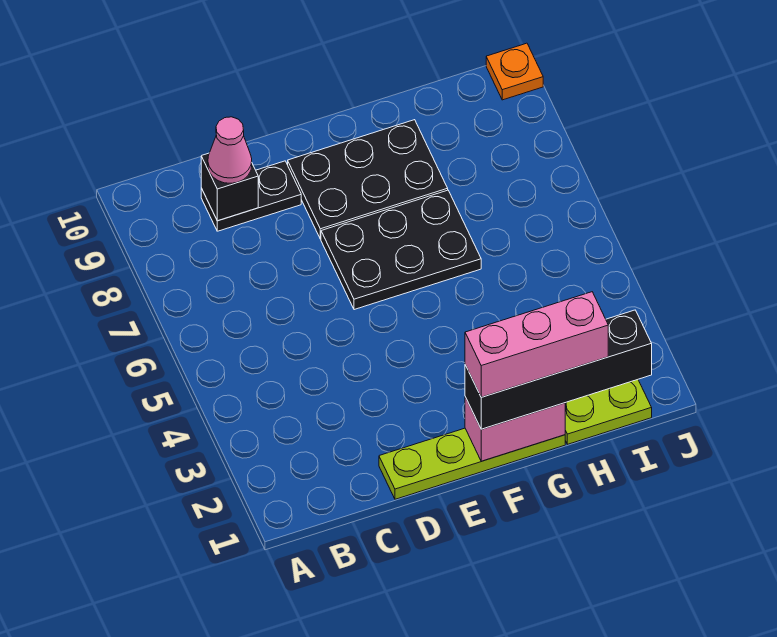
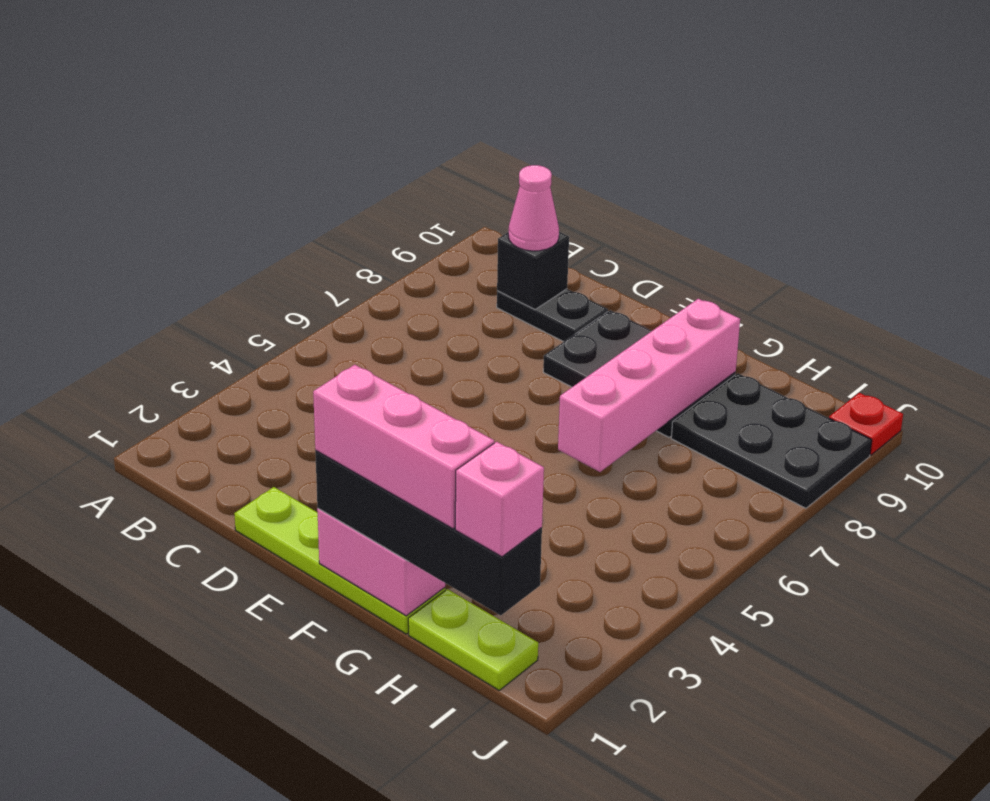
black plate E6:G7 level 1 -> black plate H8:J9 level 1
none -> pink brick G6:G9 level 2
none -> pink brick I1 level 4
orange plate J10 level 1 -> red plate J10 level 1

